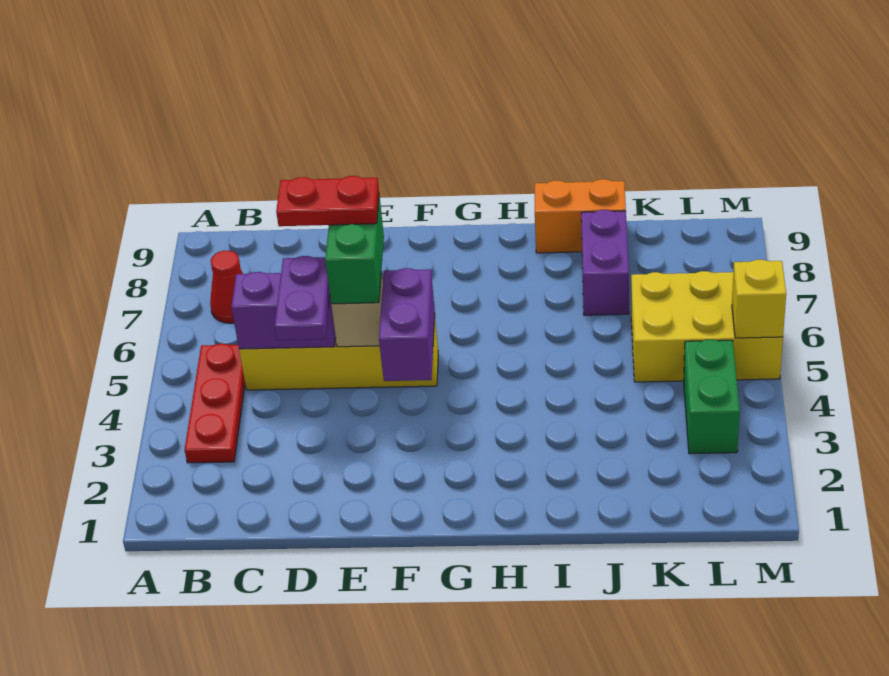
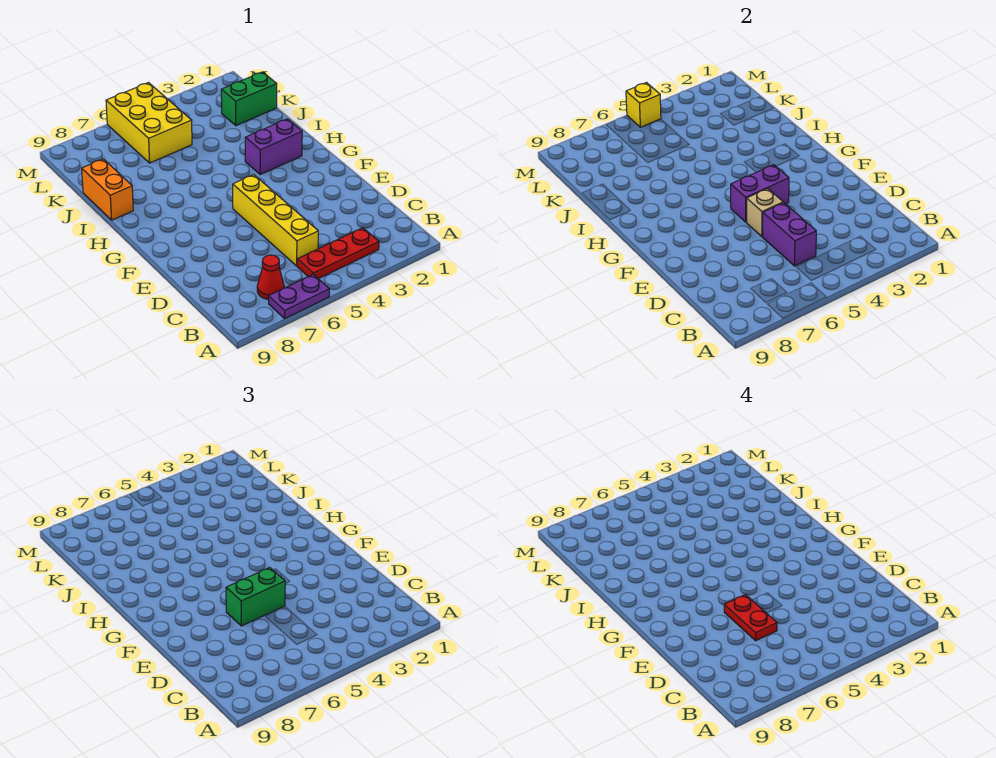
purple plate D4:D5 level 3 -> purple plate A6:A7 level 1
purple brick J7:J8 level 1 -> purple brick H2:H3 level 1
green brick L3:L4 level 1 -> green brick K1:K2 level 1

